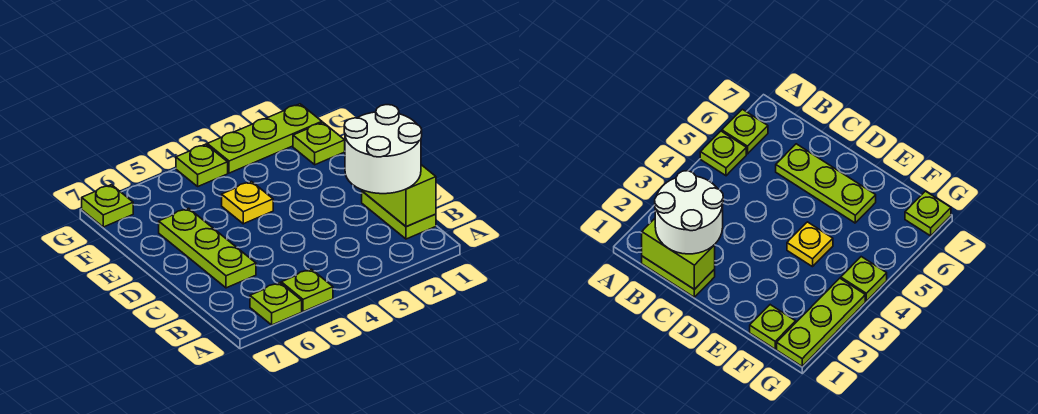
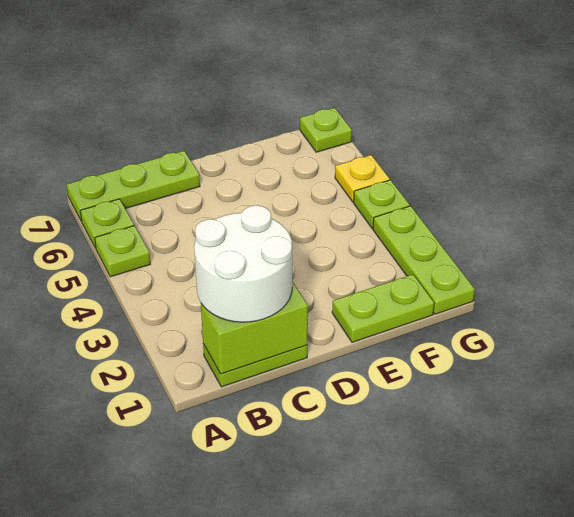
lime plate C6:E6 level 1 -> lime plate A7:C7 level 1
yellow plate E4 level 1 -> yellow plate G5 level 1
lime plate F1 level 1 -> lime plate E1:F1 level 1

